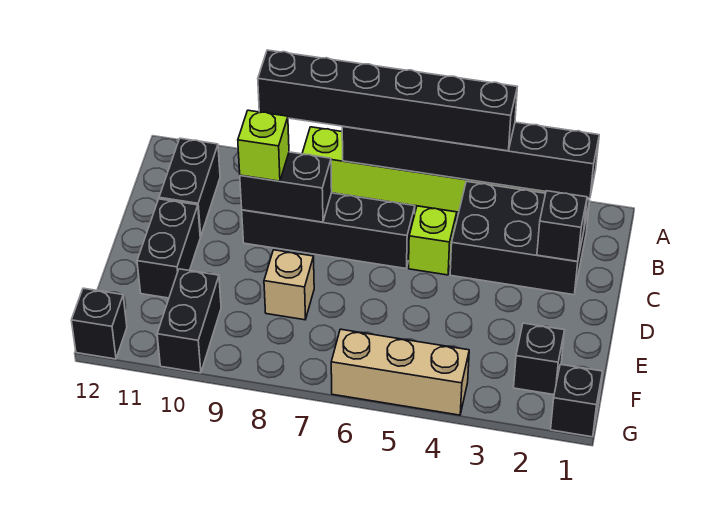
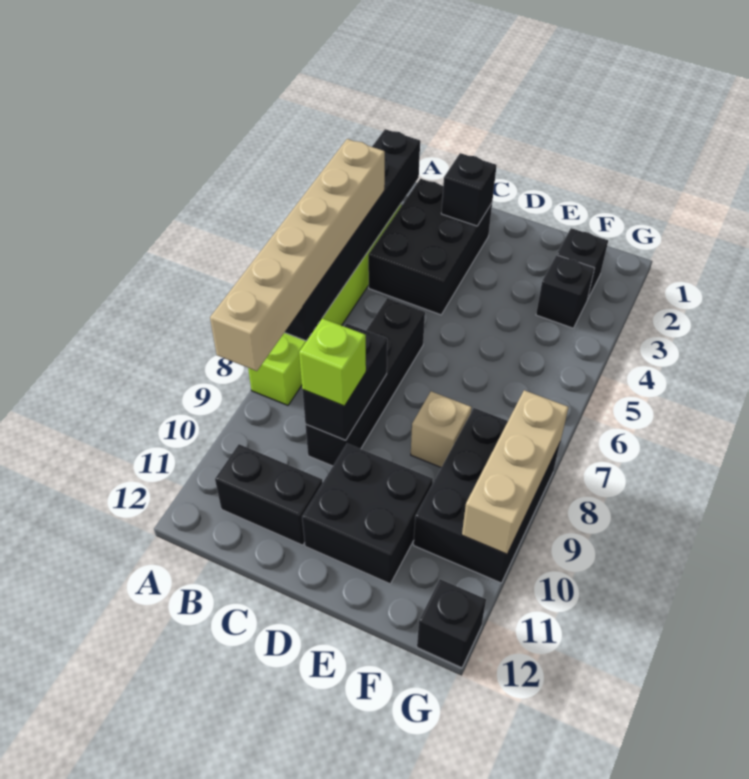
black brick A4:A9 level 3 -> tan brick A4:A9 level 3
lime brick C5 level 1 -> none
black brick D11:E11 level 1 -> black brick D10:E11 level 1
black brick F10:G10 level 1 -> black brick F8:G10 level 1
black brick G1 level 1 -> black brick F3 level 1
tan brick G4:G6 level 1 -> tan brick G8:G10 level 2

